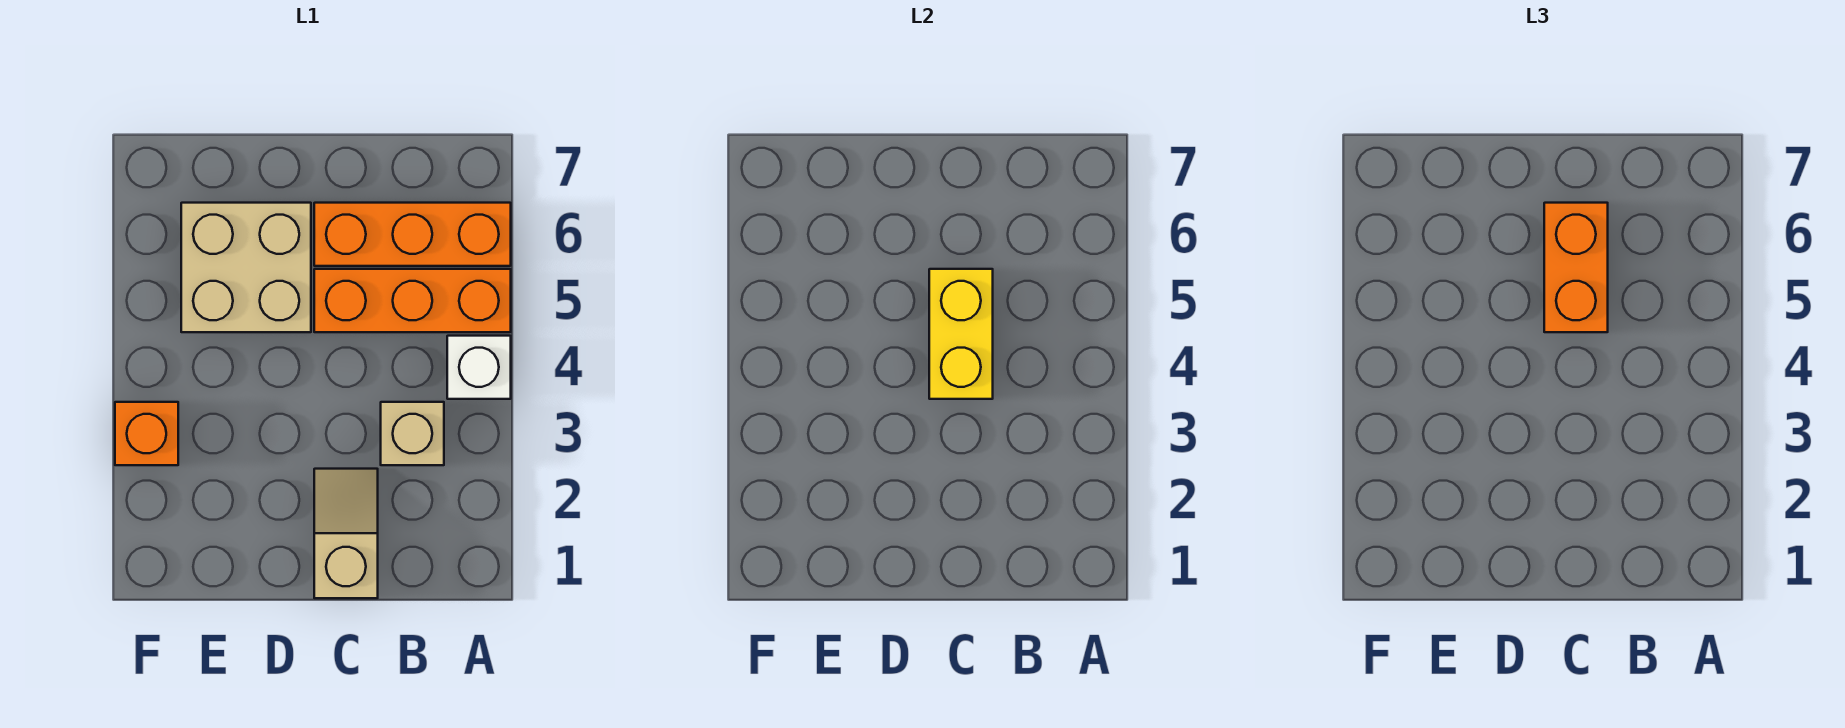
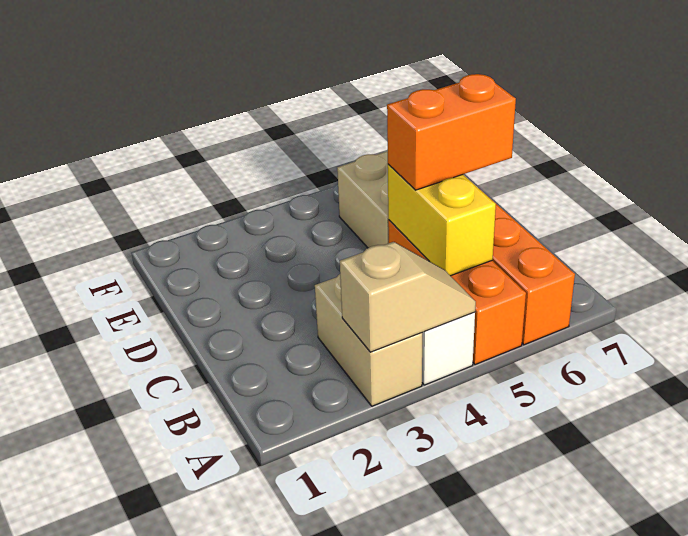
tan brick B3 level 1 -> tan brick A3:B3 level 1
tan slope C1:C2 level 1 top 1 -> tan slope A3:A4 level 2 top 3
yellow brick C4:C5 level 2 -> yellow brick B5:C5 level 2
orange brick F3 level 1 -> none

